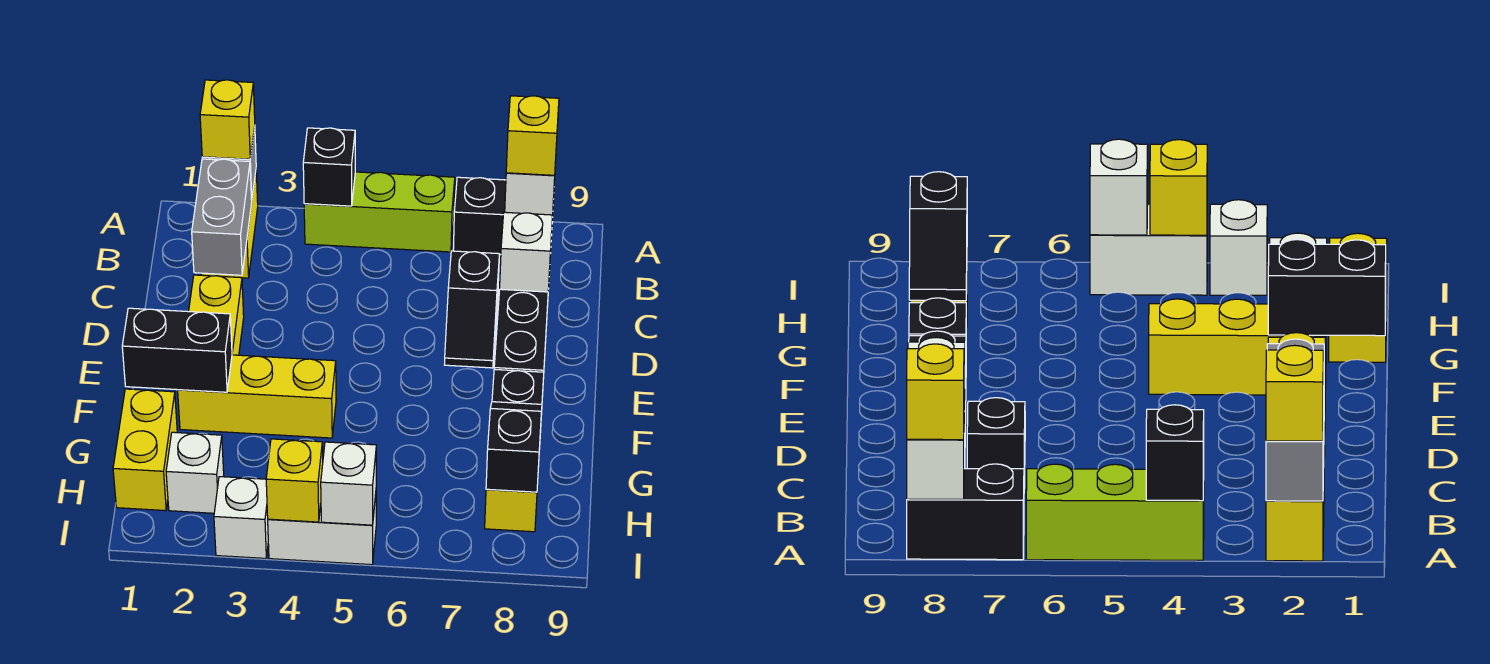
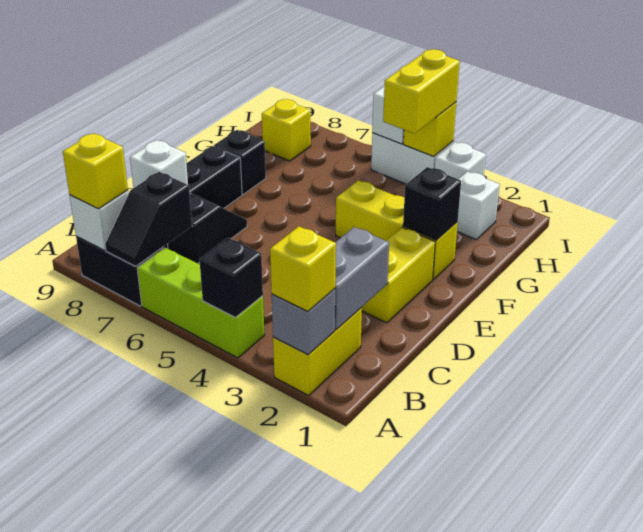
black brick F1:F2 level 2 -> black brick F2 level 2
yellow brick G1:H1 level 1 -> yellow brick H4:I4 level 3
black slope G8:H8 level 2 top H -> black slope A7:B7 level 2 top B

